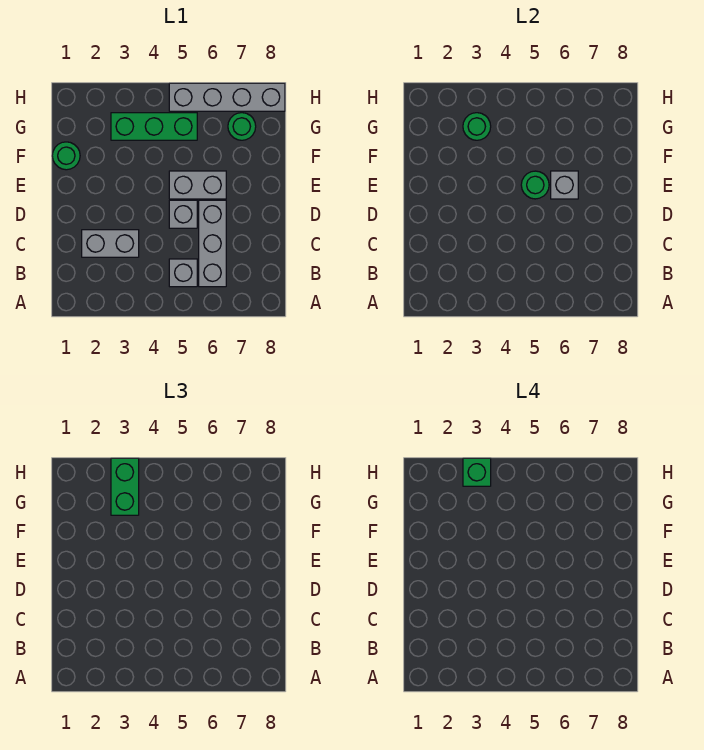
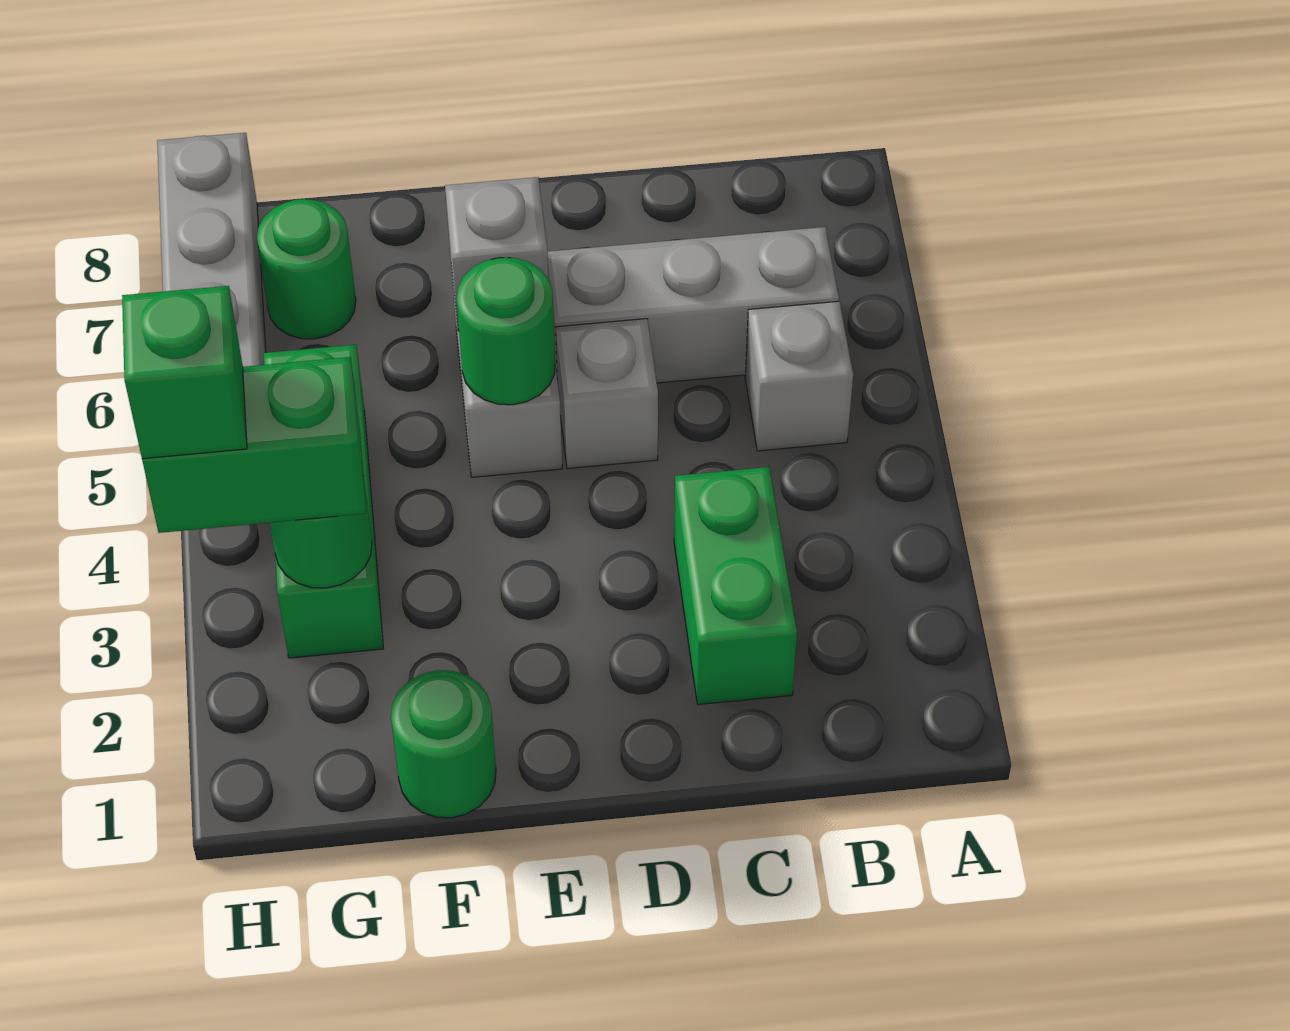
grey brick C2:C3 level 1 -> green brick C2:C3 level 1

